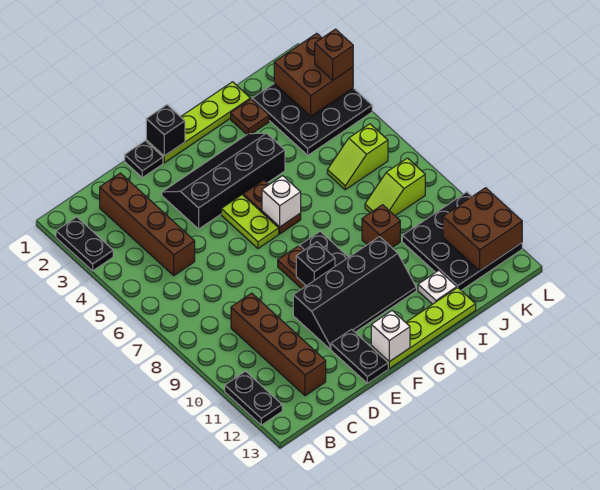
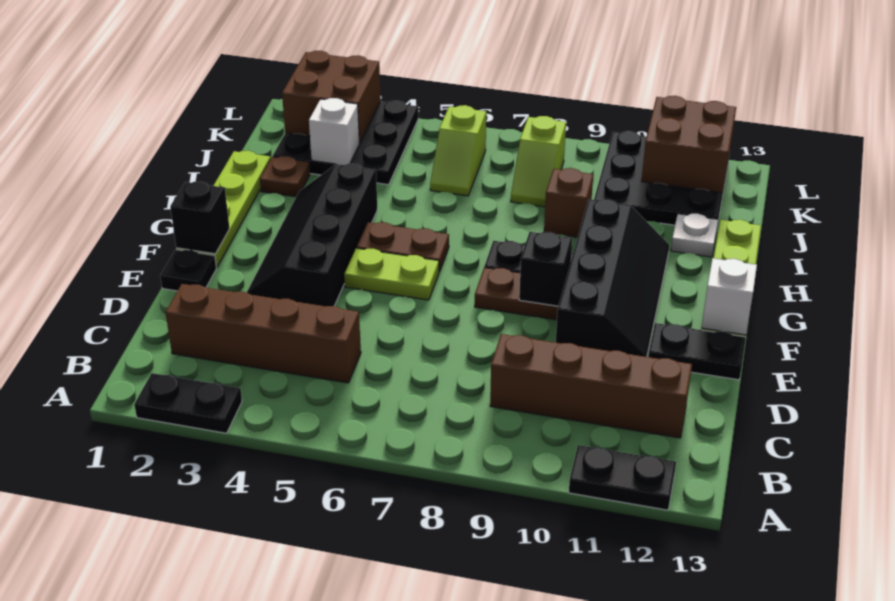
white brick G6 level 2 -> white brick J3 level 2
brown brick L3 level 3 -> none

